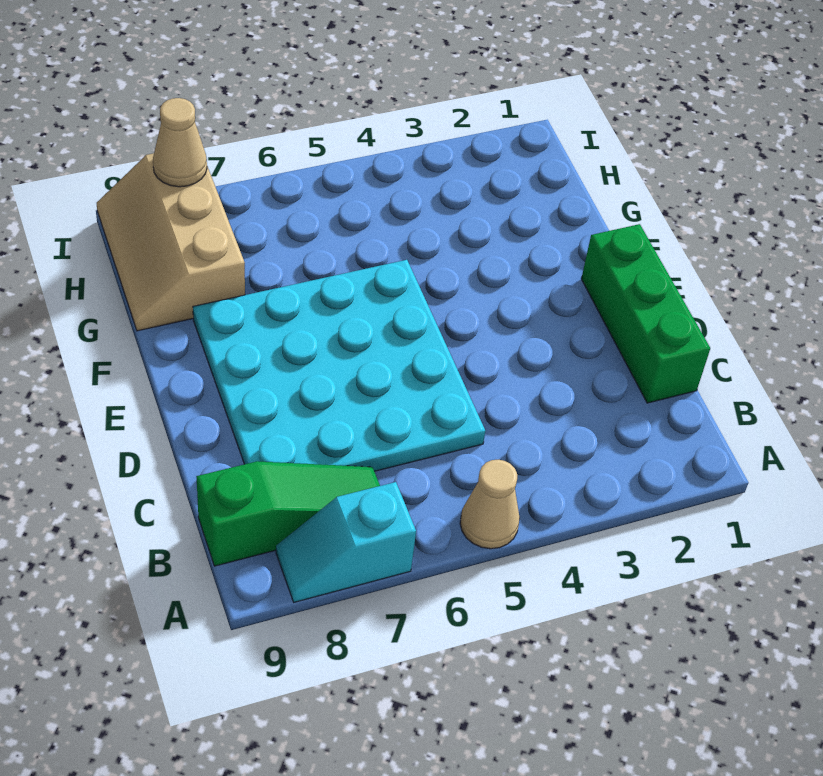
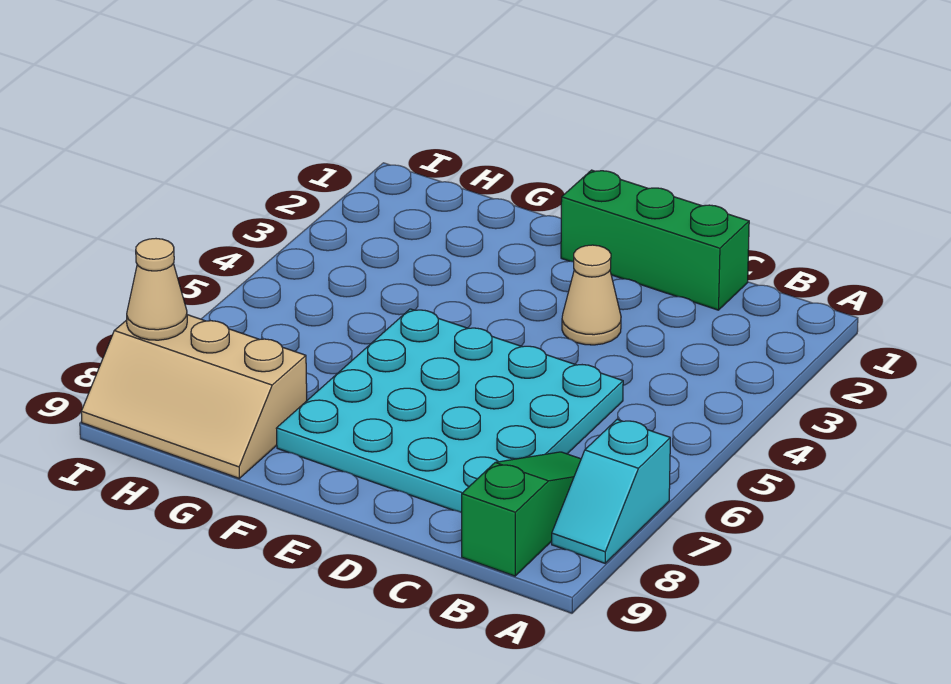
tan cone A5 level 1 -> tan cone D3 level 1

